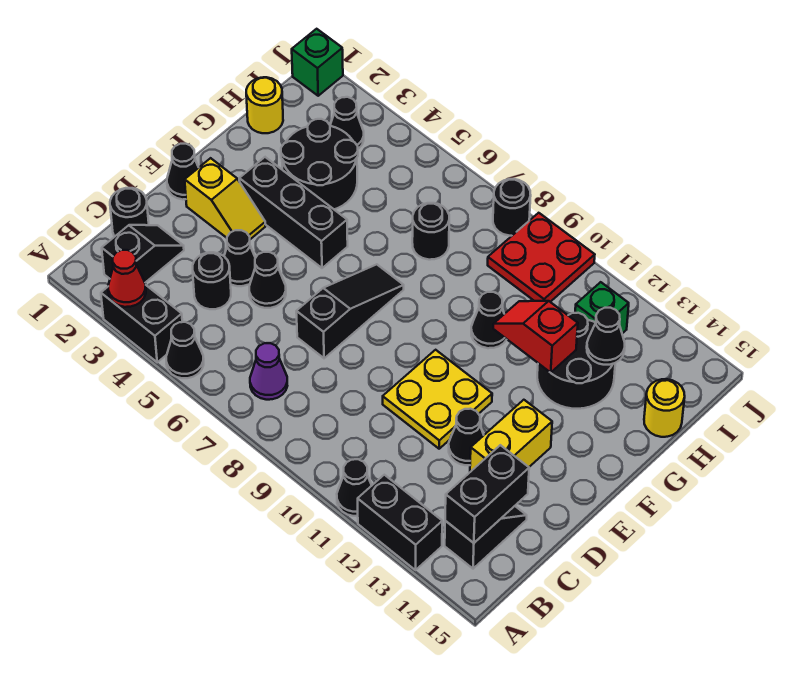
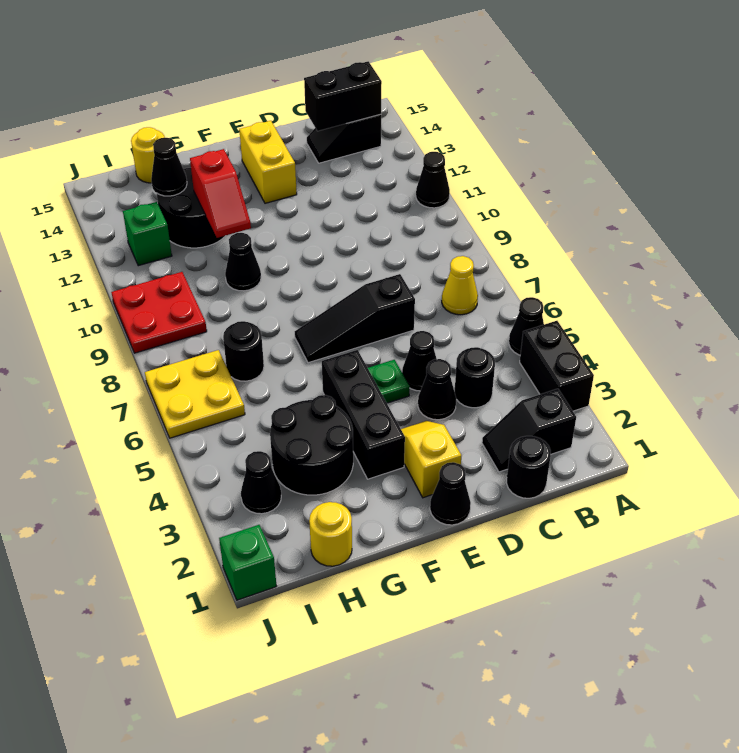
red cone A3 level 2 -> none
black brick A12:A13 level 1 -> none
purple cone B7 level 1 -> yellow cone B7 level 1
yellow plate D10:E11 level 1 -> yellow plate I6:J7 level 1
black cone D12 level 1 -> none
yellow brick D13:E13 level 1 -> yellow brick E13:E14 level 1
none -> green plate E5 level 1
black round brick J8 level 1 -> none

